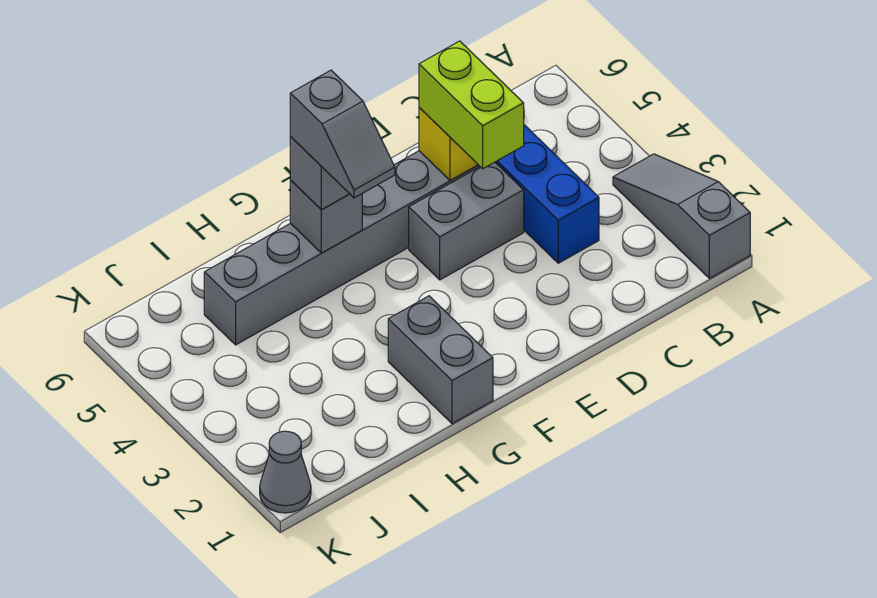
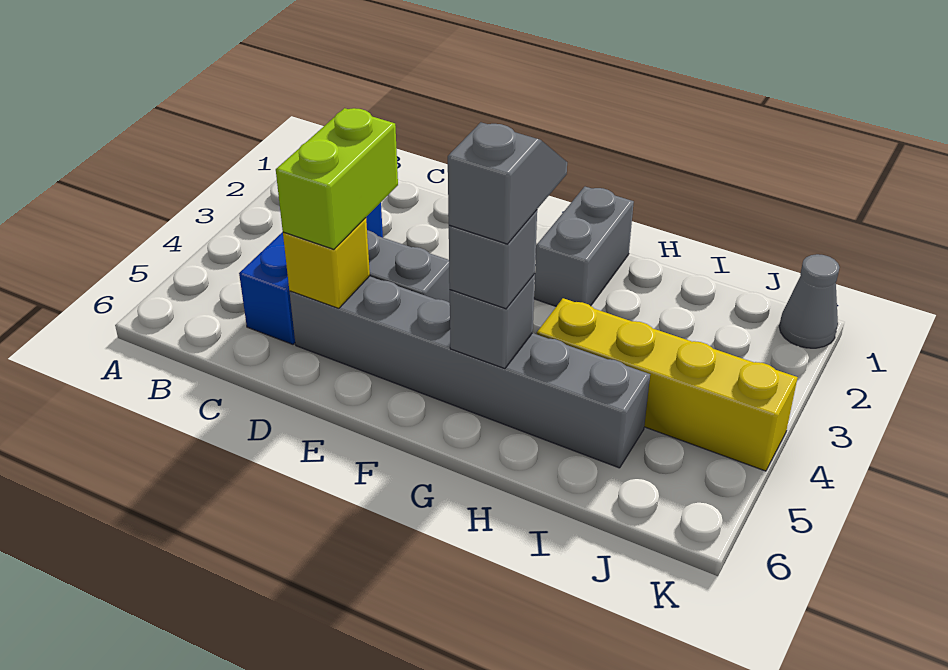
grey slope A1:A3 level 1 top 1 -> none
none -> yellow brick H4:K4 level 1

